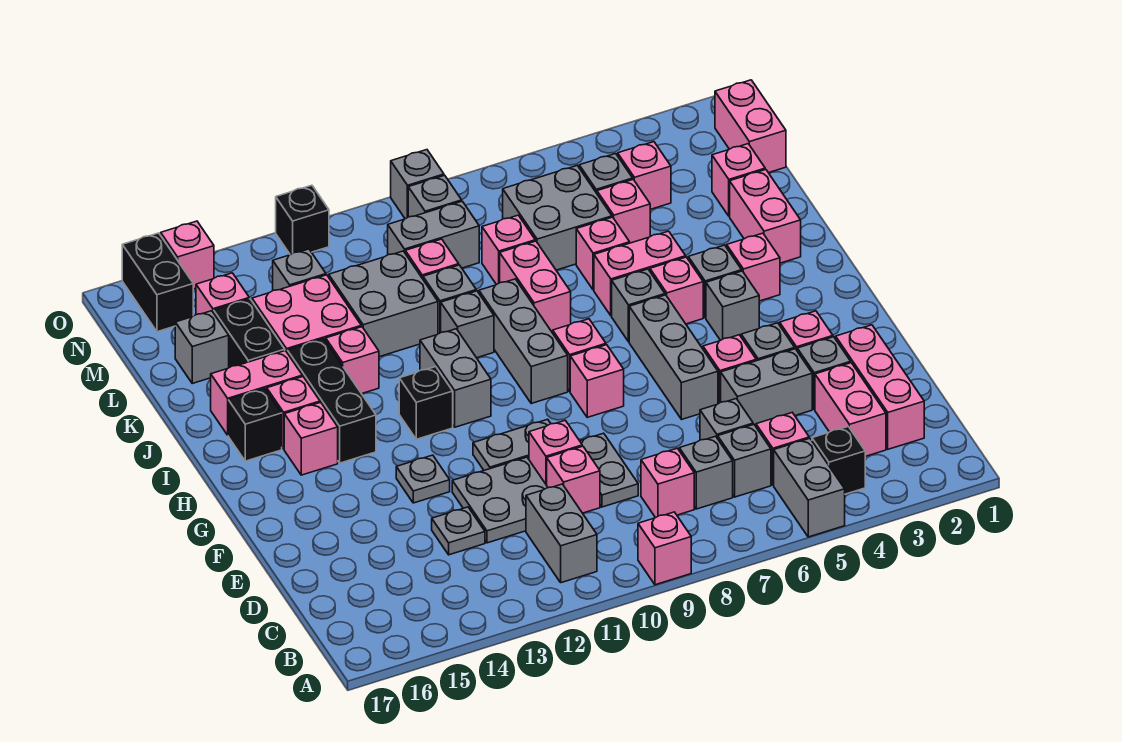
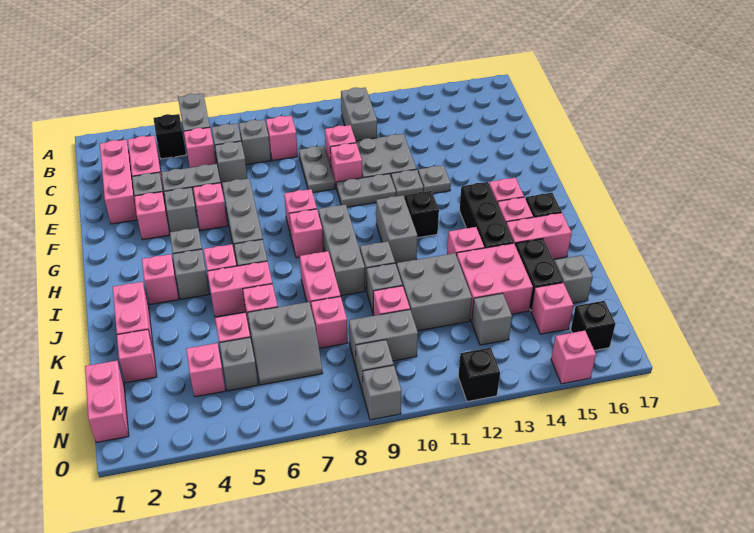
pink brick A9 level 1 -> none
grey plate D13 level 1 -> grey plate F12 level 1
grey brick L6:M7 level 1 -> grey slope L6:M7 level 1 top L
black brick N16:O16 level 1 -> black brick N16 level 1

